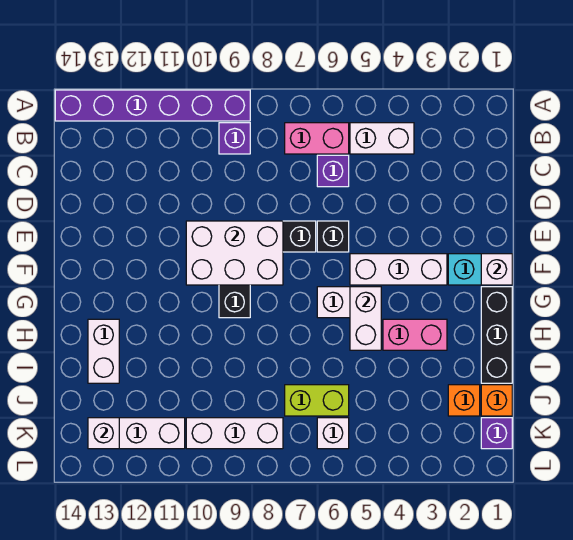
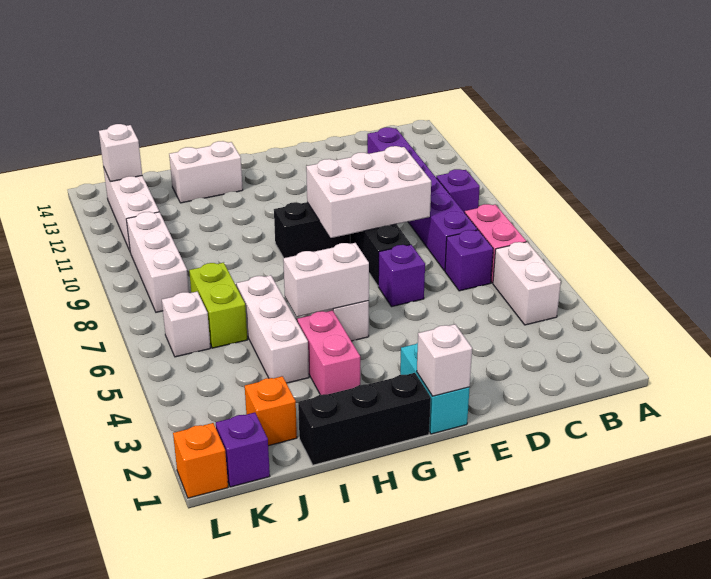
purple brick A9:A14 level 1 -> purple brick C7:C12 level 1
black brick E6 level 1 -> purple brick E6 level 1
white brick E8:F10 level 2 -> white brick D8:F9 level 2
white brick F3:F5 level 1 -> white brick I4:I6 level 1
orange brick J1 level 1 -> orange brick L1 level 1

